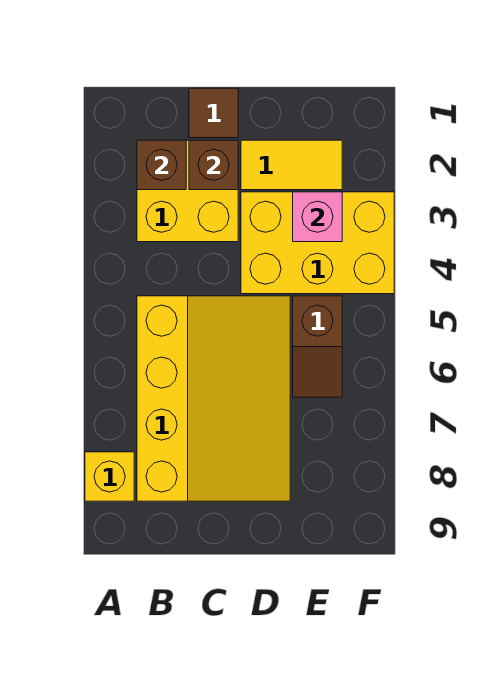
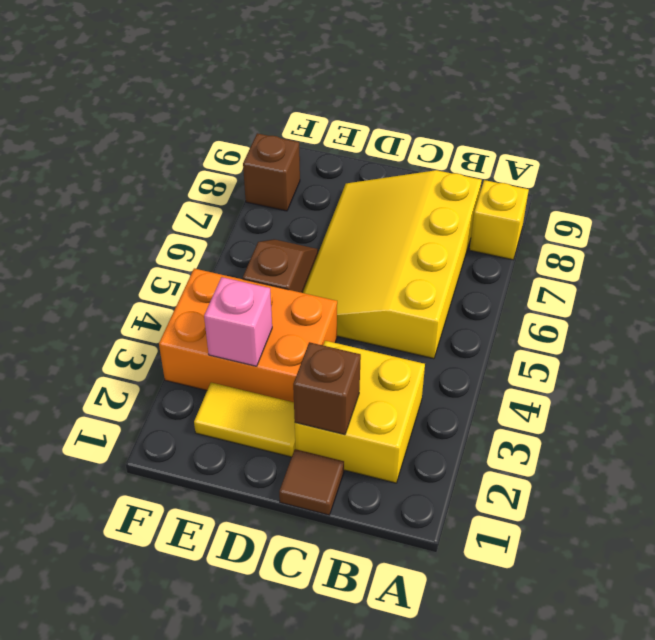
brown brick B2 level 2 -> brown brick F8 level 1
yellow brick D3:F4 level 1 -> orange brick D3:F4 level 1

